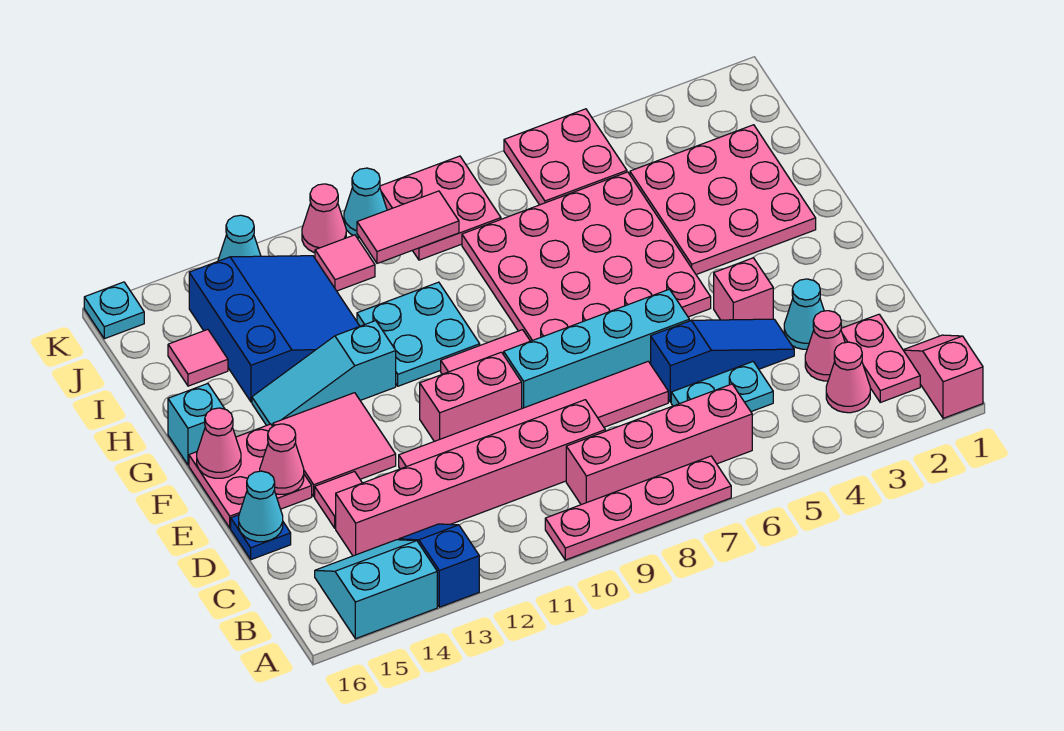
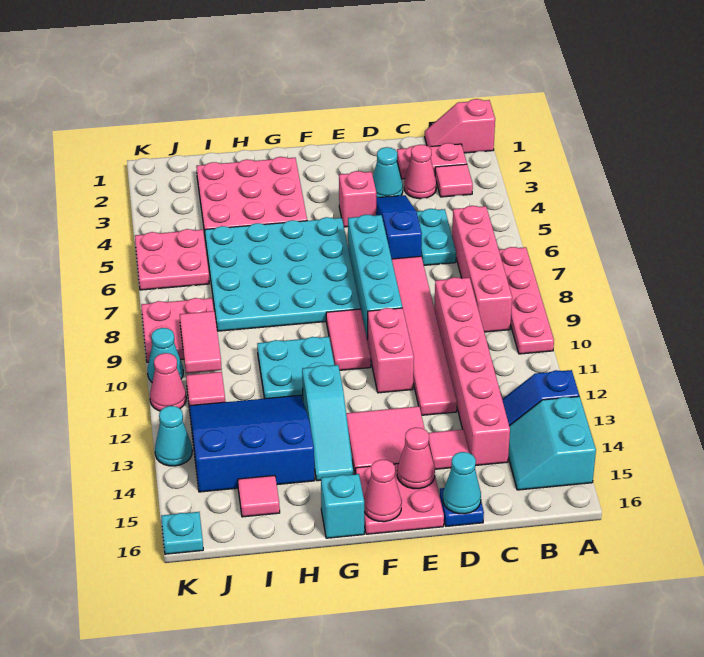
pink cone B3 level 1 -> pink tile B3 level 1
pink plate F5:I8 level 1 -> cyan plate F5:I8 level 1

